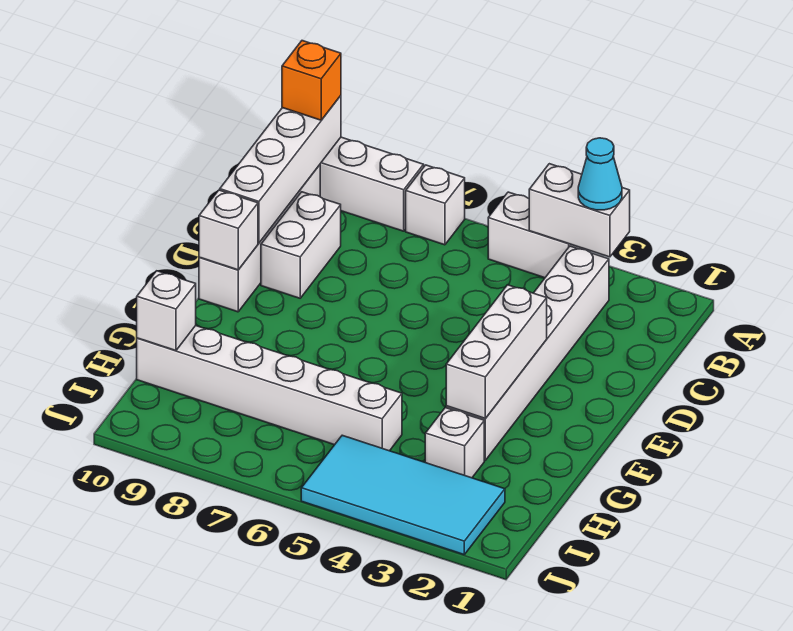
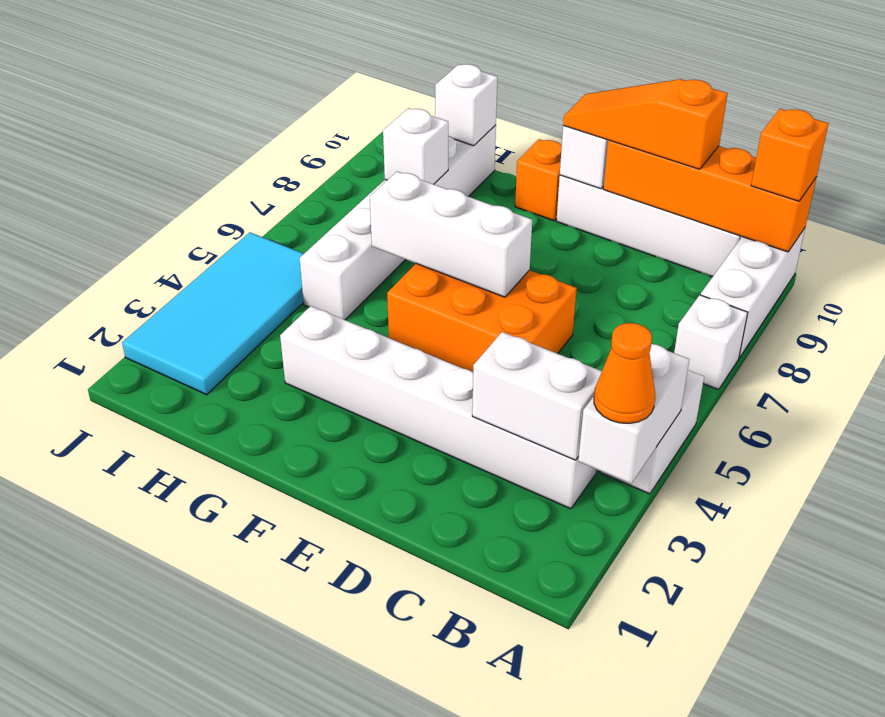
cyan cone A3 level 3 -> orange cone A3 level 3
white brick A10:D10 level 2 -> orange brick A10:D10 level 2
white brick C9:D9 level 1 -> white brick B3:C3 level 2
none -> orange slope C10:E10 level 3 top C
none -> orange brick D5:F6 level 1
white brick E3:G3 level 2 -> white brick E6:G6 level 2
none -> orange brick F10 level 1
white brick H3 level 1 -> white brick H8 level 2

